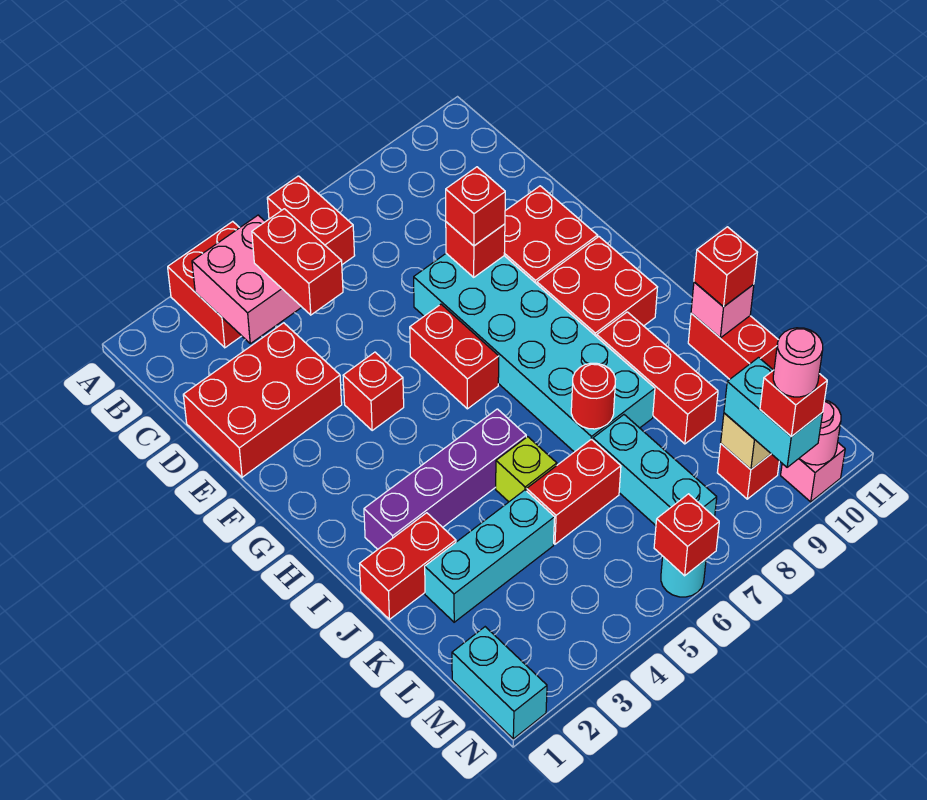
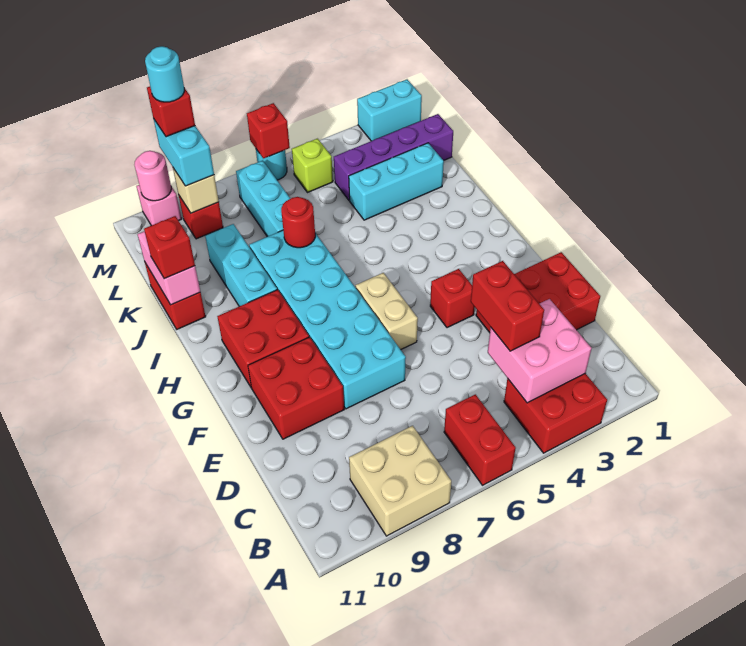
none -> tan brick A8:B9 level 1
red brick E8 level 2 -> none
red brick E8 level 3 -> none
red brick F6:G6 level 1 -> tan brick F6:G6 level 1
purple brick I2:I5 level 1 -> purple brick L1:L4 level 1
red brick I9:K9 level 1 -> cyan brick I9:K9 level 1
red brick J1:J2 level 1 -> none
lime brick J5 level 1 -> lime brick M5 level 1
pink brick J11 level 2 -> pink brick J11:K11 level 2
red brick K5:K6 level 1 -> none
cyan brick M1:N1 level 1 -> cyan brick N1:N2 level 1
pink round brick N9 level 5 -> cyan round brick N9 level 5

